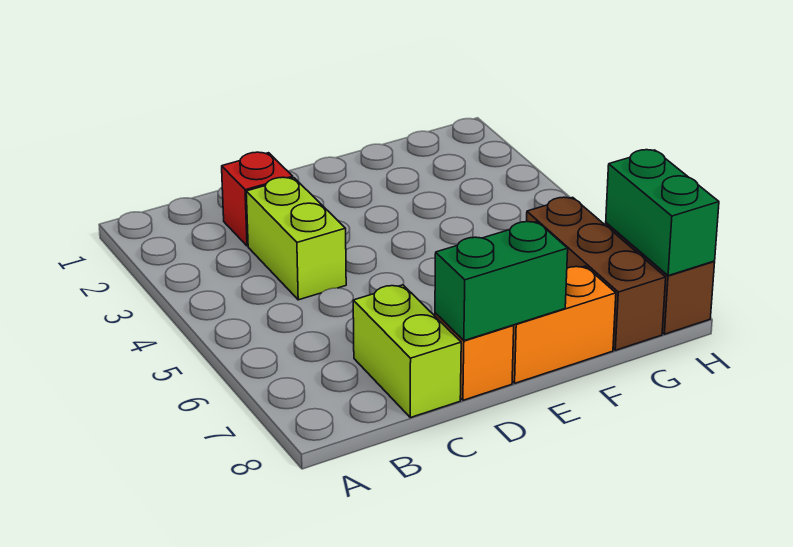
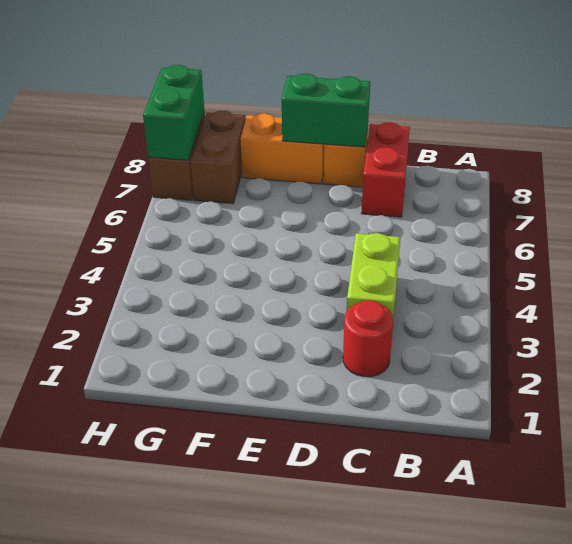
red brick C2 level 1 -> red round brick C2 level 1
lime brick C7:C8 level 1 -> red brick C7:C8 level 1
brown brick G6:G8 level 1 -> brown brick G7:G8 level 1

